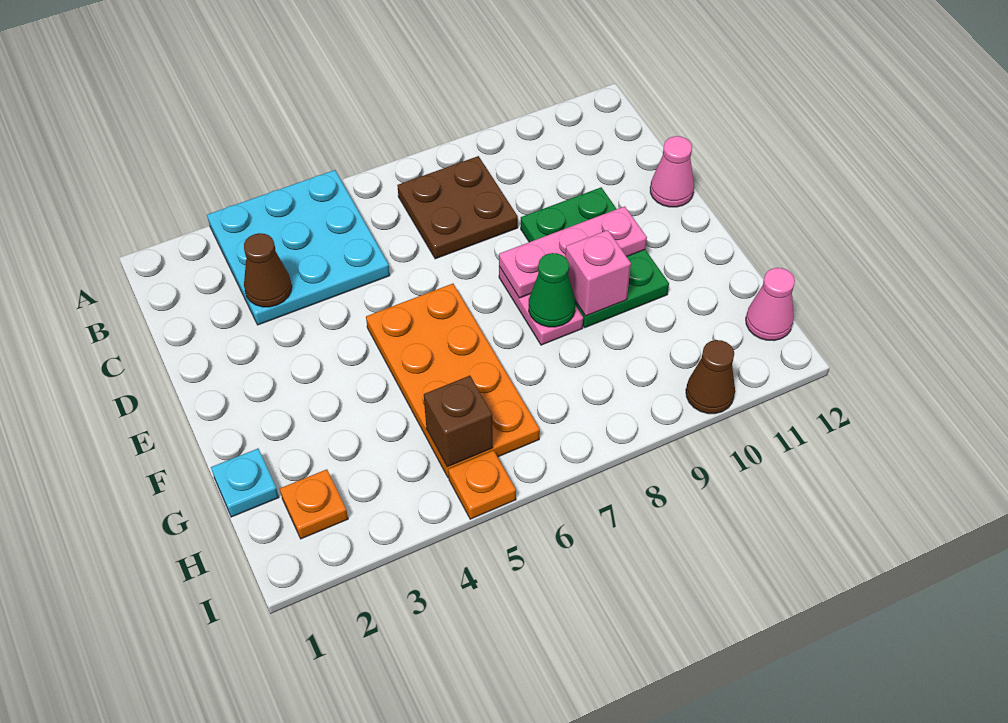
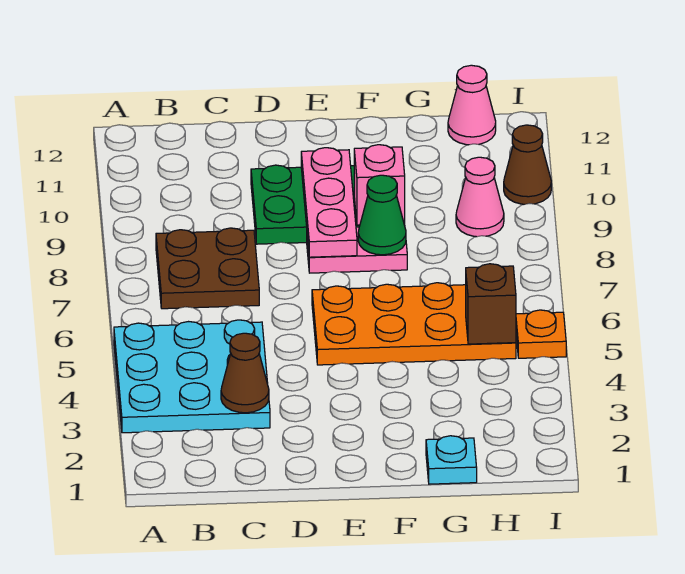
pink cone D12 level 1 -> pink cone H9 level 1
orange plate H2 level 1 -> none

